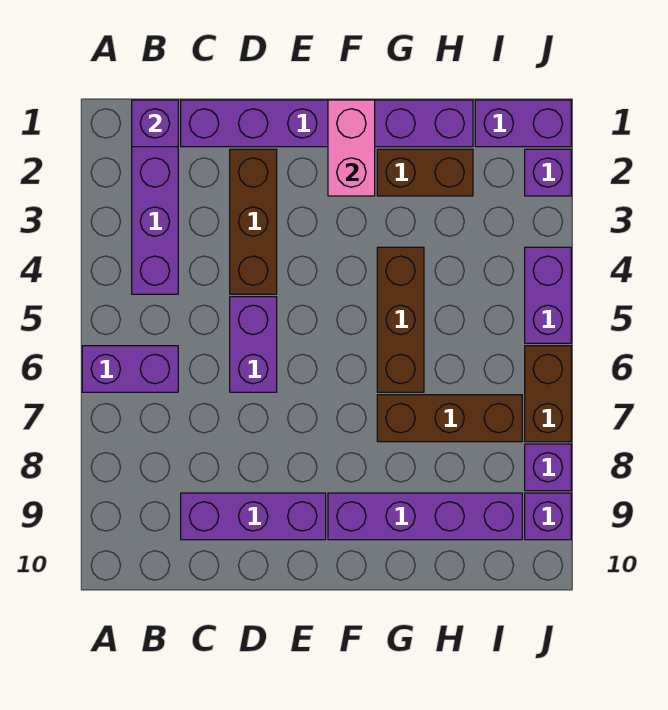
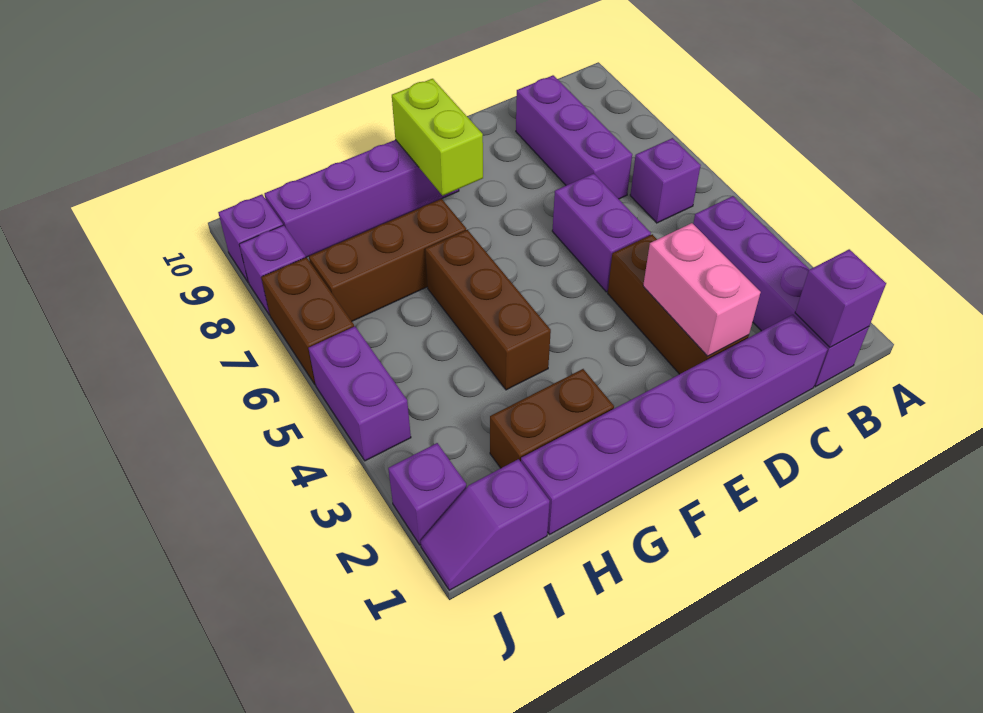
purple brick A6:B6 level 1 -> purple brick B6 level 1
purple brick C9:E9 level 1 -> purple brick C7:C9 level 1
pink brick F1:F2 level 2 -> pink brick D2:D3 level 2
none -> lime brick F8:F9 level 2
purple brick I1:J1 level 1 -> purple slope I1:J1 level 1 top I

